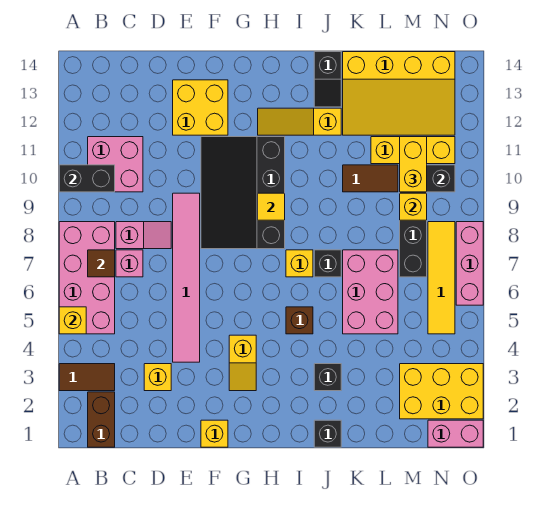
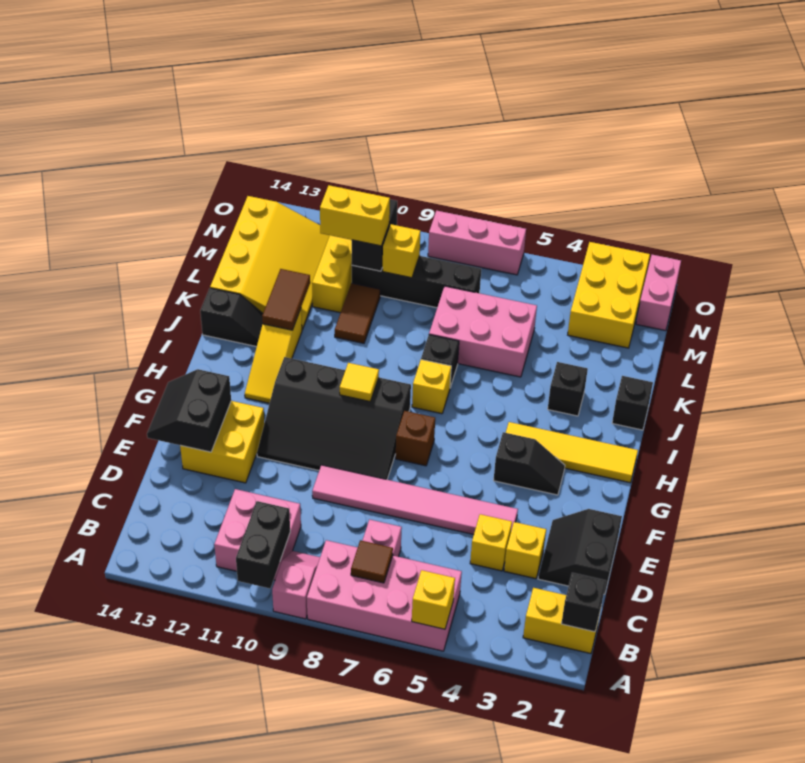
brown tile A3:B3 level 1 -> brown tile J12:K12 level 2
brown brick B1:B2 level 1 -> yellow brick B1:B2 level 1
none -> black brick B1 level 2
pink slope C8:D8 level 1 top C -> pink slope A9:B9 level 1 top A
none -> black slope D1:E2 level 1 top 1
none -> black slope E13:F14 level 2 top 13
yellow brick F1 level 1 -> yellow brick D4 level 1
yellow slope G3:G4 level 1 top 4 -> black slope G3:G4 level 1 top 4
brown brick I5 level 1 -> brown brick G7 level 1
yellow tile N5:N8 level 1 -> yellow tile H1:H4 level 1

